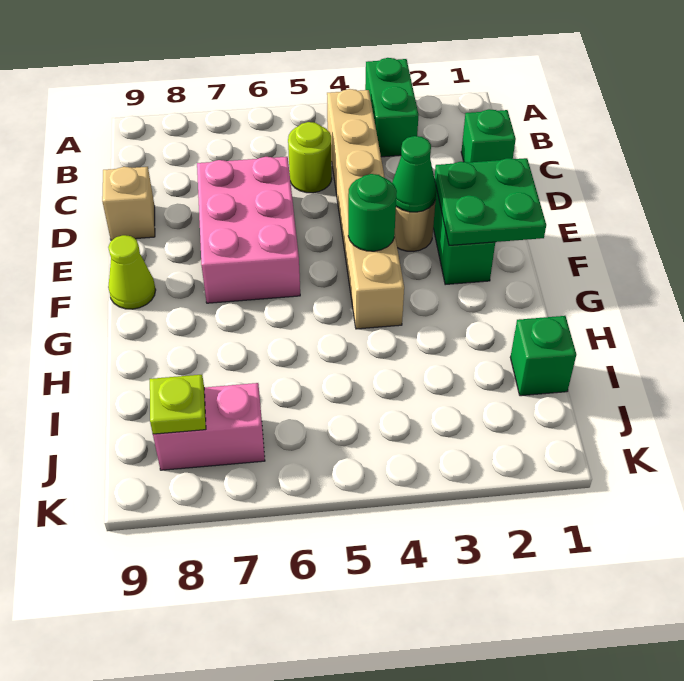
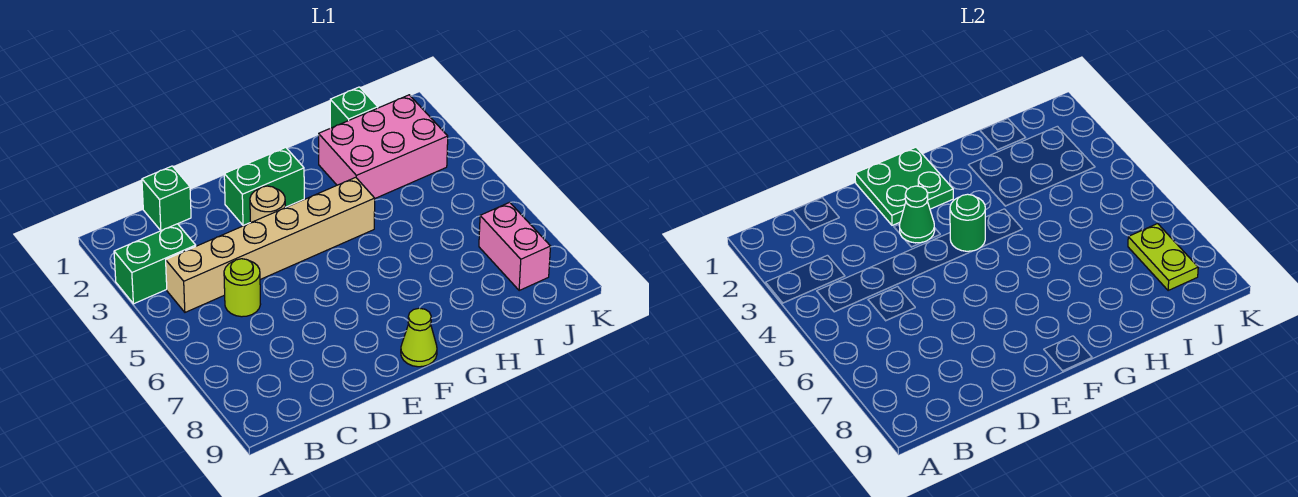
pink brick D6:F7 level 1 -> pink brick H2:J3 level 1
tan brick D9 level 1 -> none
lime plate J8 level 2 -> lime plate J7:J8 level 2

